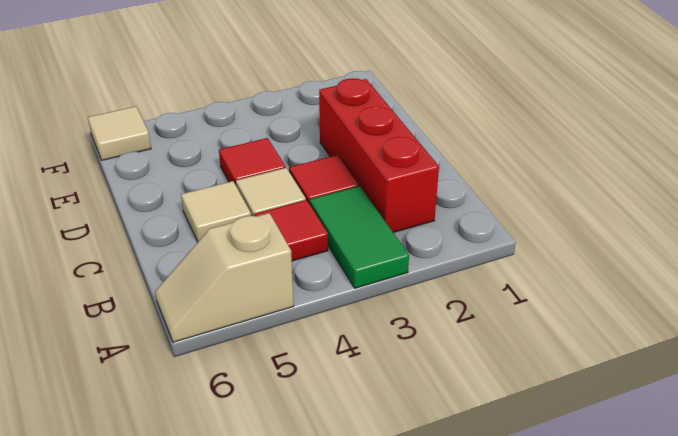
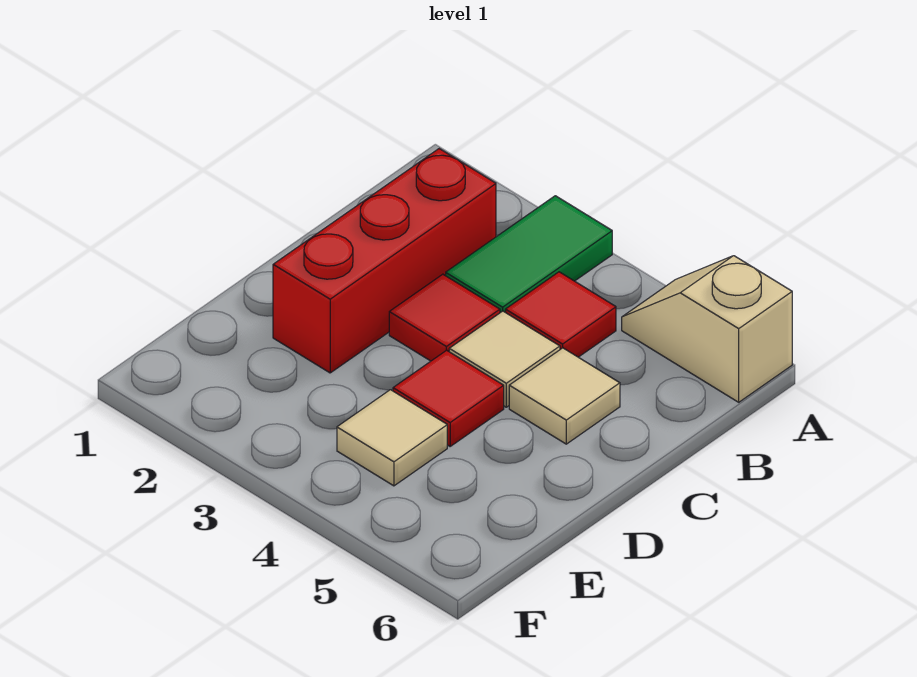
tan slope A5:A6 level 1 top 5 -> tan slope A5:A6 level 1 top 6
tan tile F6 level 1 -> tan tile E4 level 1

